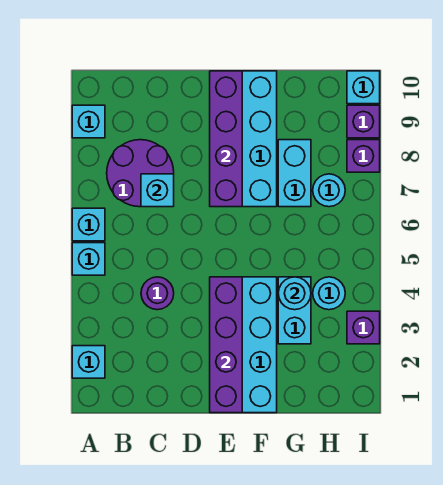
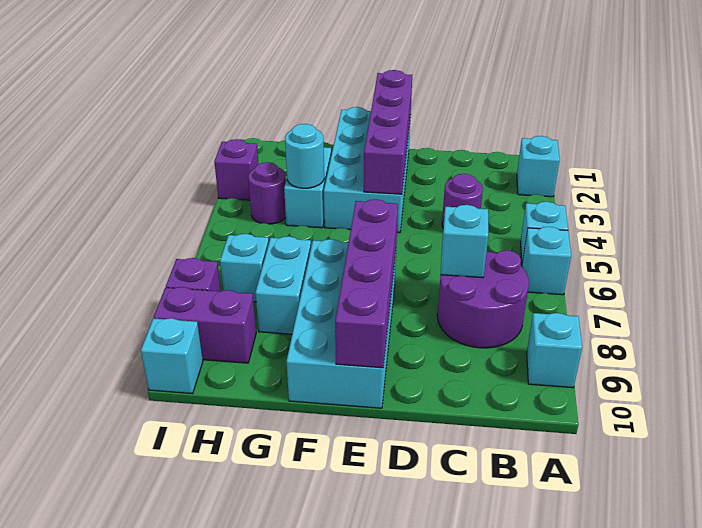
cyan round brick H4 level 1 -> purple round brick H4 level 1
cyan round brick H7 level 1 -> cyan brick H7 level 1
purple brick I9 level 1 -> purple brick H9:I9 level 1

